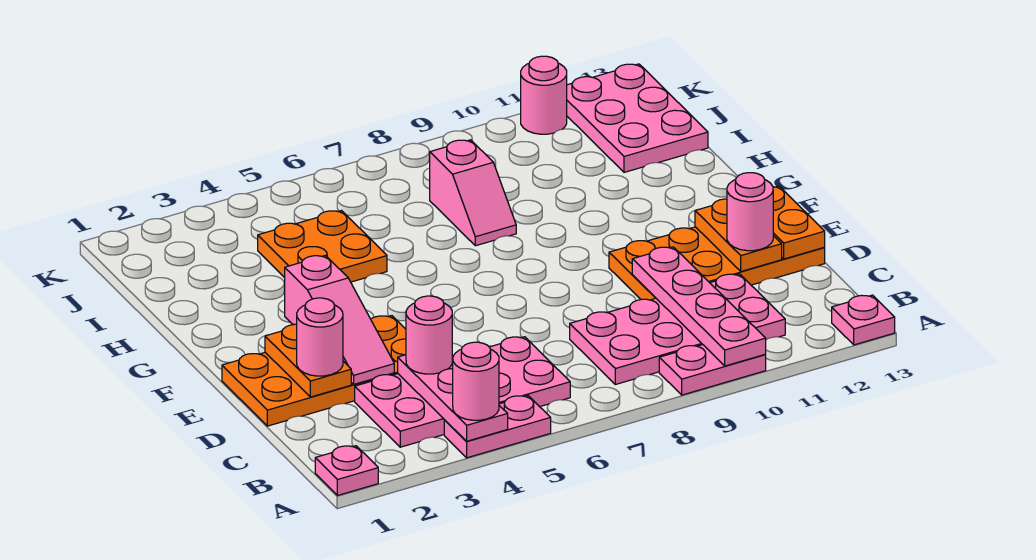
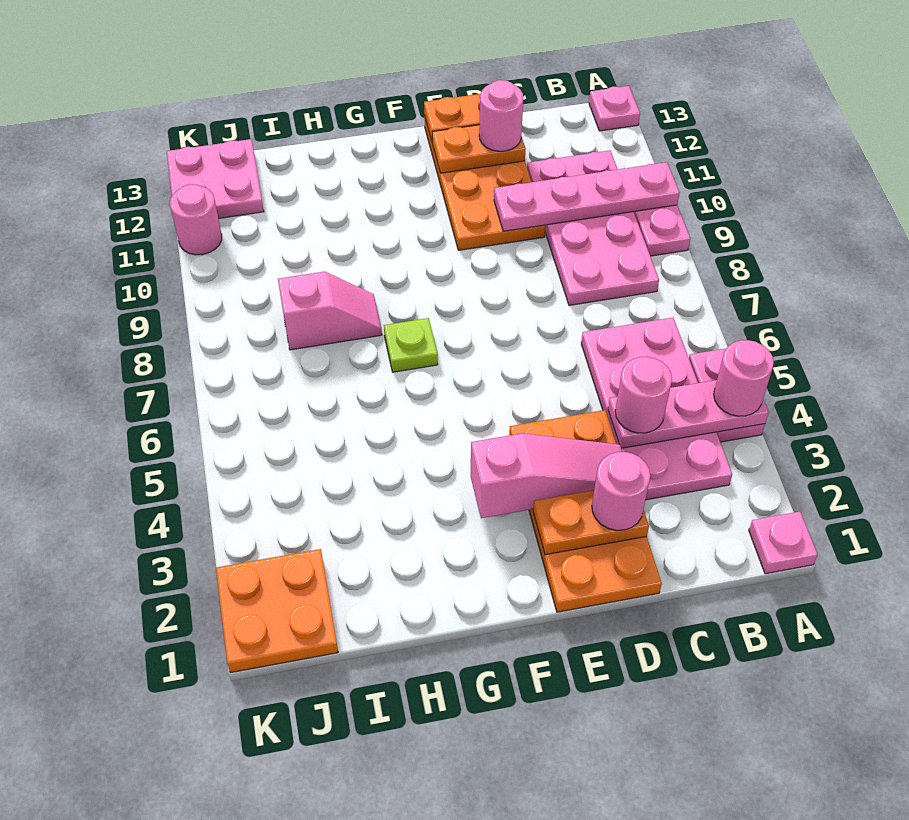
none -> lime plate G7 level 1
orange plate H4:I5 level 1 -> orange plate J1:K2 level 1
pink plate I12:K13 level 1 -> pink plate J12:K13 level 1

